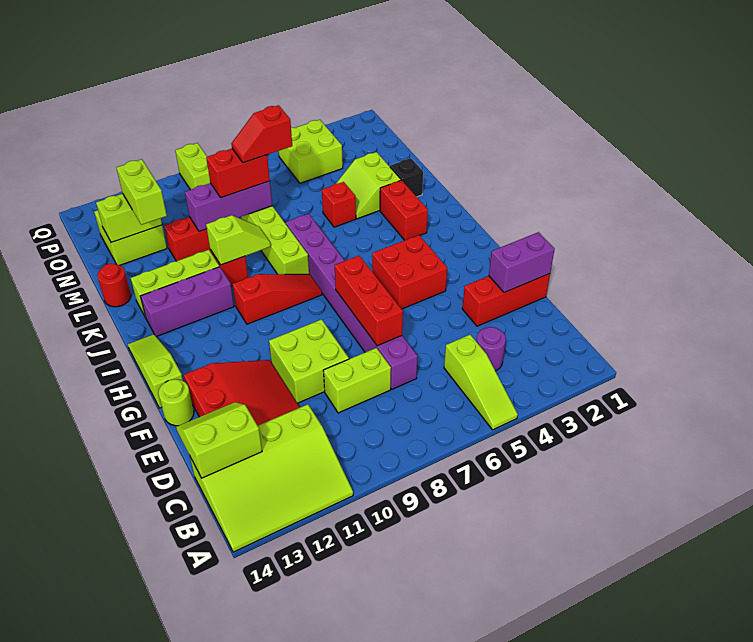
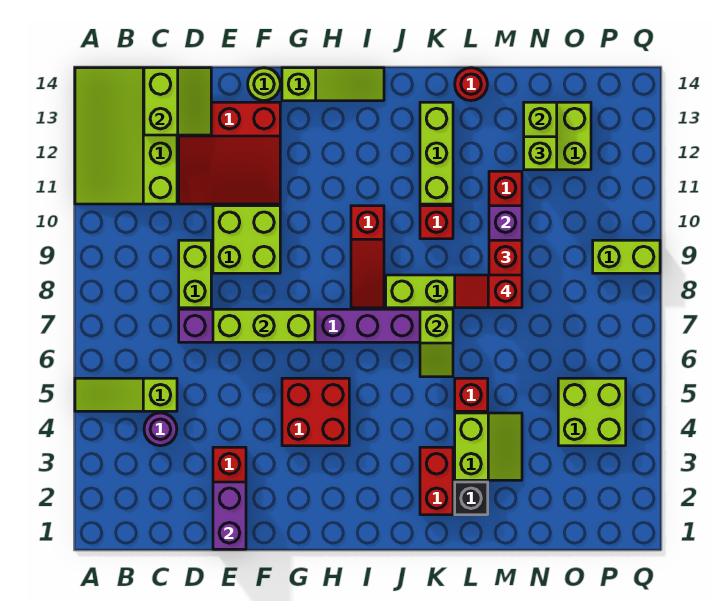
red brick E7:G7 level 2 -> lime brick E7:G7 level 2
red brick J3:K3 level 1 -> red brick K2:K3 level 1
purple brick J11:J13 level 1 -> none
lime slope K9:K10 level 2 top 10 -> lime slope K6:K7 level 2 top 7
lime slope L3:M4 level 1 top 3 -> lime slope L3:M4 level 1 top L
red slope M7:M8 level 4 top 7 -> red slope L8:M8 level 4 top M
lime brick M12:N12 level 3 -> lime brick N12 level 3

